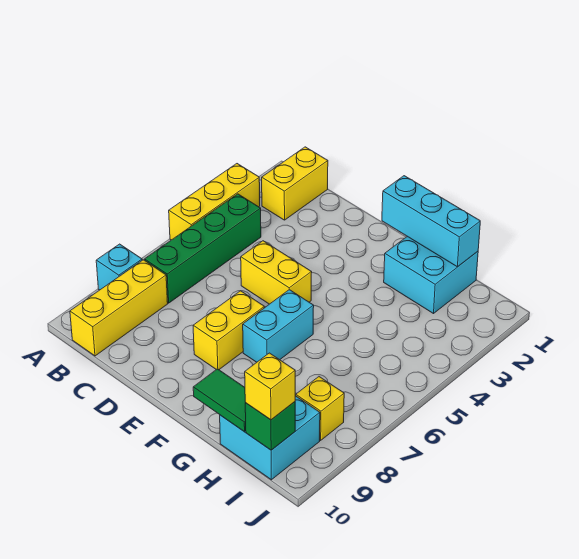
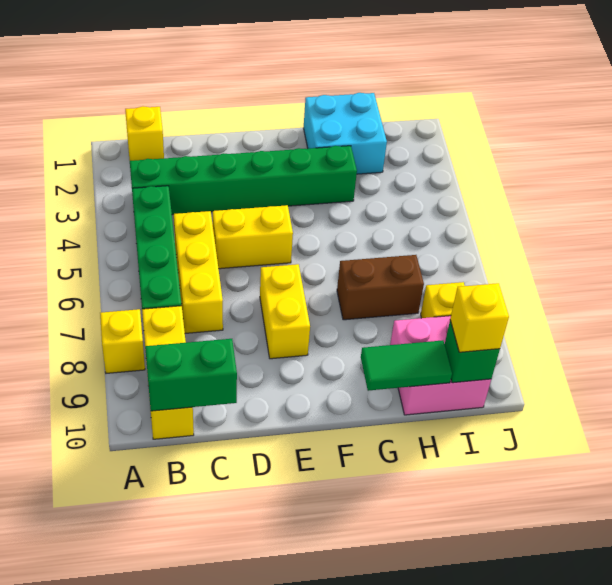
yellow brick A3:A5 level 1 -> yellow brick C5:C7 level 1
cyan brick A8 level 1 -> yellow brick A8 level 1
yellow brick B1:B2 level 1 -> yellow brick B1 level 1
none -> green brick B3:G3 level 1
none -> green brick B10:C10 level 2
cyan brick F1:H1 level 2 -> none
cyan brick F6:F7 level 1 -> none
none -> brown brick G7:H7 level 1
cyan brick H9:I10 level 1 -> pink brick H9:I10 level 1

